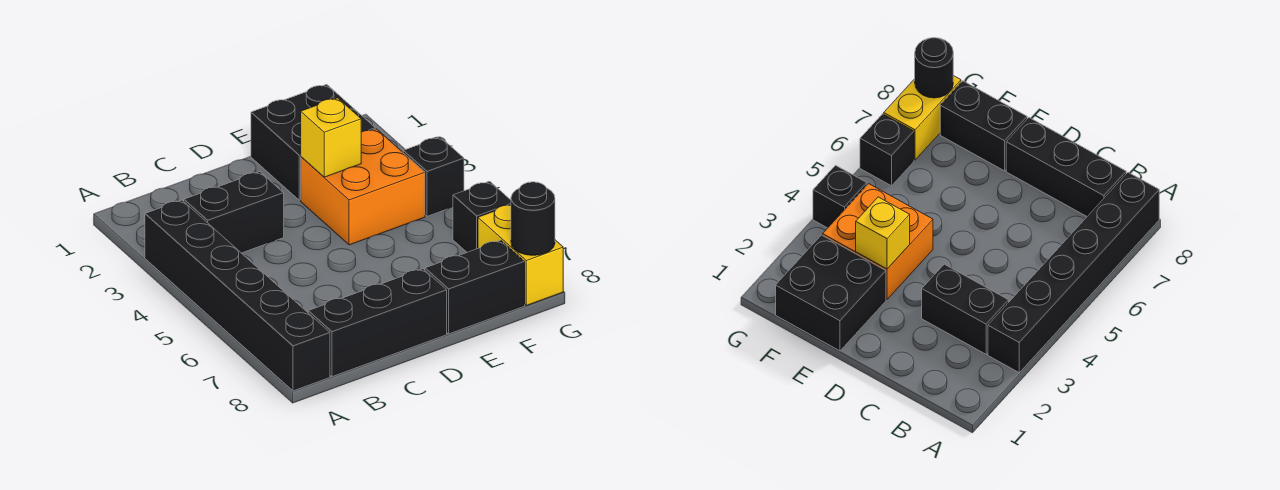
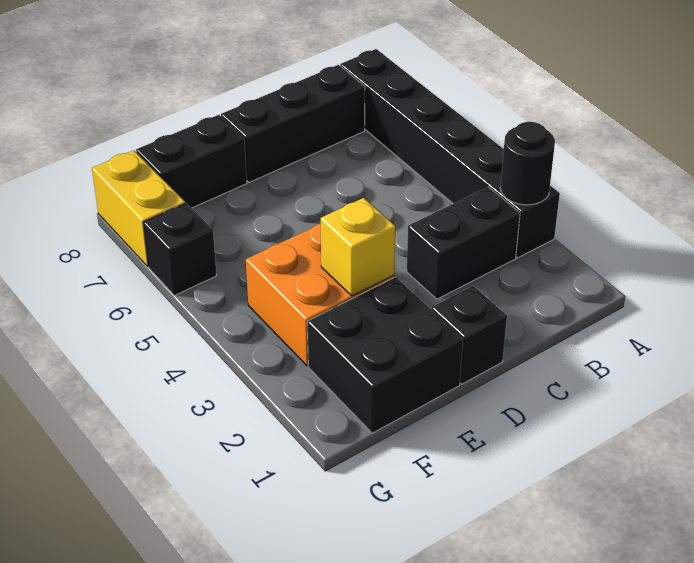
black brick G4 level 1 -> black brick D1 level 1
black round brick G8 level 2 -> black round brick A3 level 2

